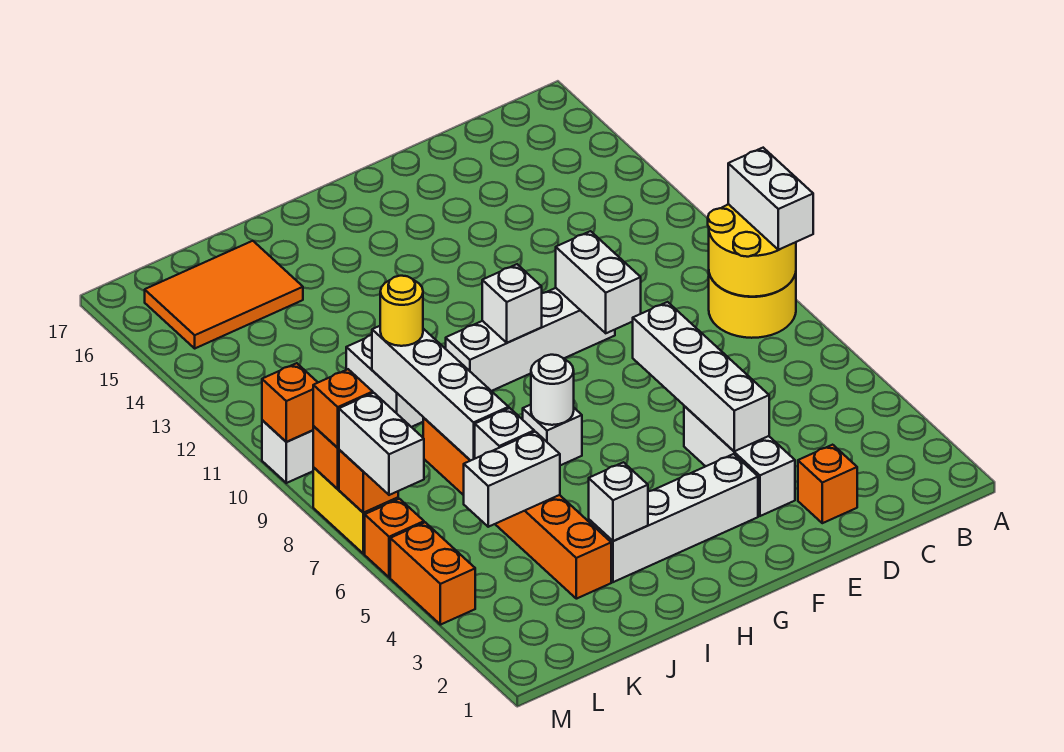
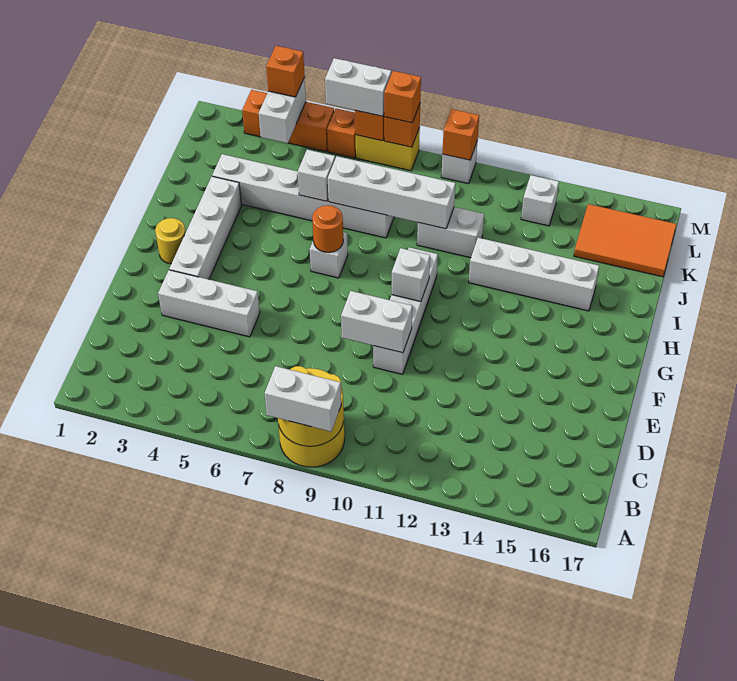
orange brick D2 level 1 -> orange brick M4 level 3
white brick E4:E7 level 2 -> white brick I12:I15 level 1
white round brick H7 level 2 -> orange round brick H7 level 2
white brick I3 level 2 -> white brick L13 level 1
orange brick J3:J8 level 1 -> white brick J3:J8 level 1
white brick J5:K5 level 2 -> white brick L4:M4 level 2
yellow round brick J10 level 3 -> yellow round brick G2 level 1
orange tile J15:L16 level 1 -> orange tile K15:L17 level 1
orange brick M4:M5 level 1 -> orange brick M3:M5 level 1

